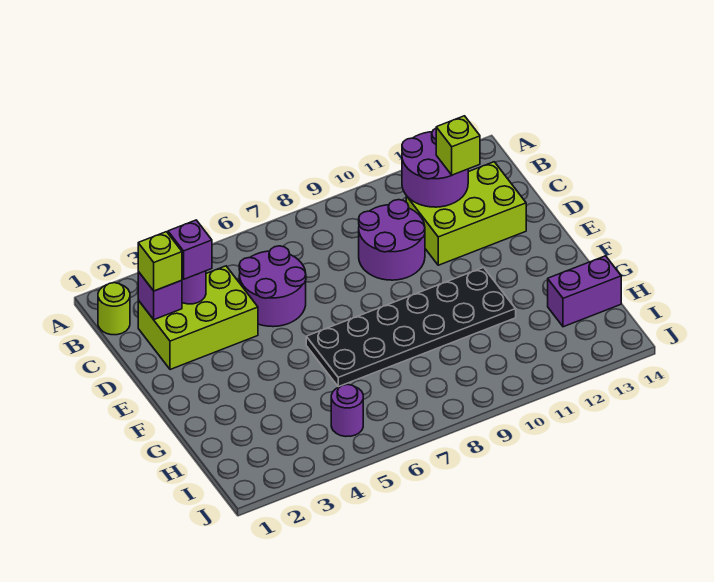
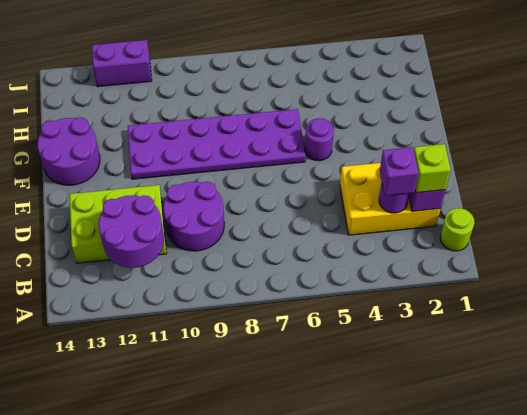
lime brick C2:D4 level 1 -> yellow brick C2:D4 level 1
purple round brick C5:D6 level 1 -> purple round brick F13:G14 level 1
lime brick C12 level 3 -> none
black plate F6:G11 level 1 -> purple plate F6:G11 level 1
purple brick H13:H14 level 1 -> purple brick J11:J12 level 1
purple round brick I5 level 1 -> purple round brick F5 level 1

